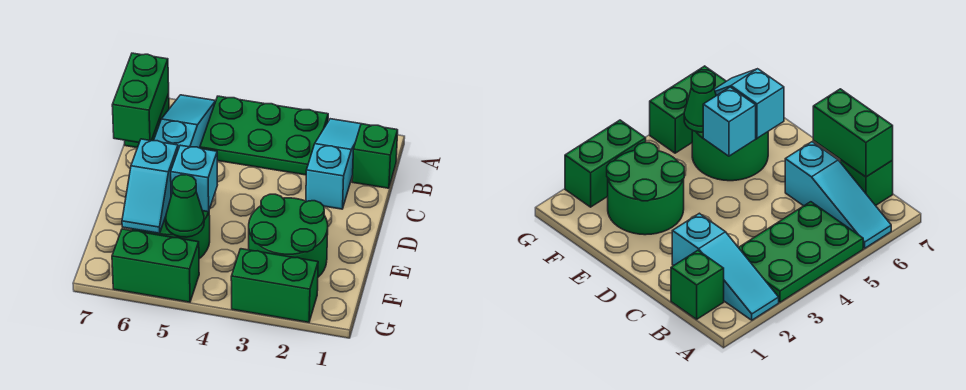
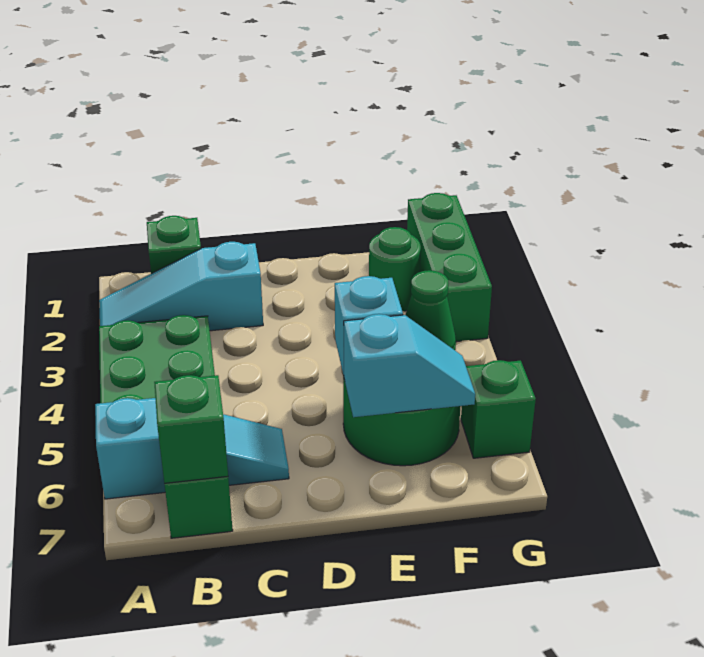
cyan slope A6:C6 level 1 top C -> cyan slope A6:C6 level 1 top A
green brick B7:C7 level 2 -> green brick B7 level 2
green round brick E2:F3 level 1 -> green round brick F2 level 1
green brick G2:G3 level 1 -> green brick G1:G3 level 1
green brick G5:G6 level 1 -> green brick G6 level 1

